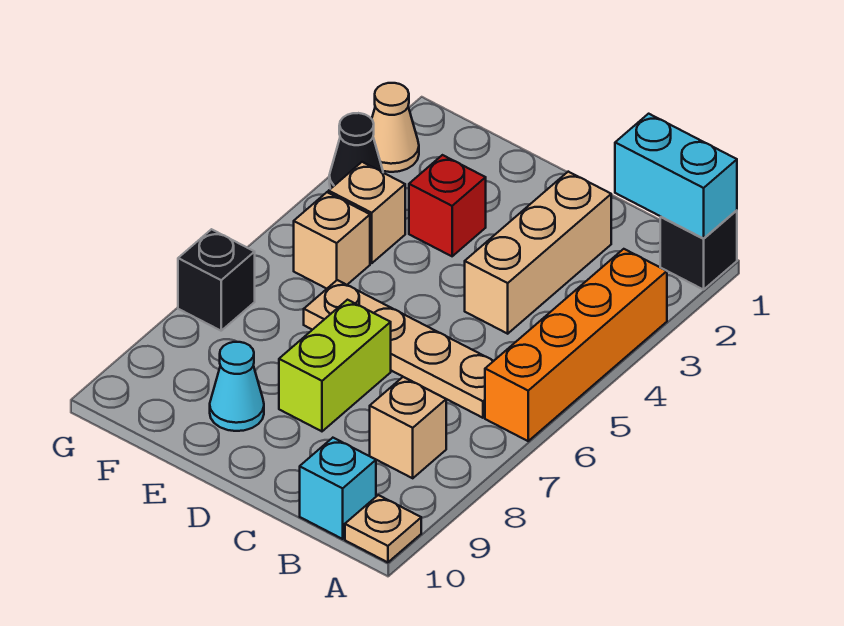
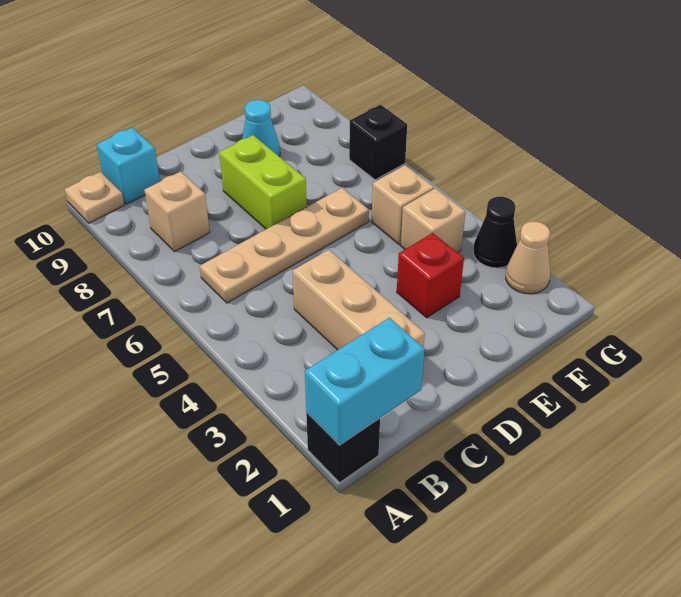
orange brick A3:A6 level 1 -> none

